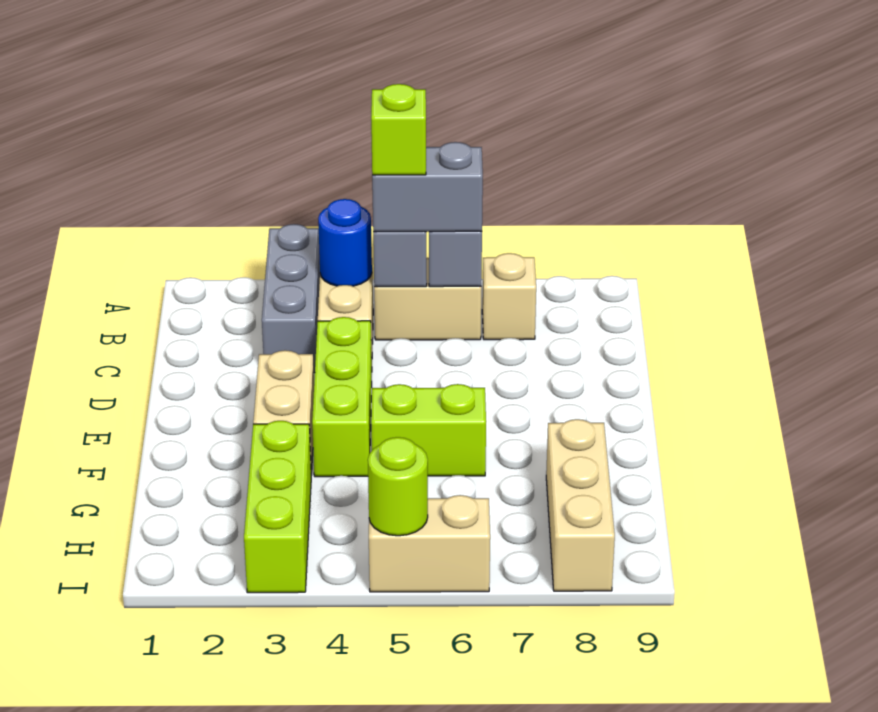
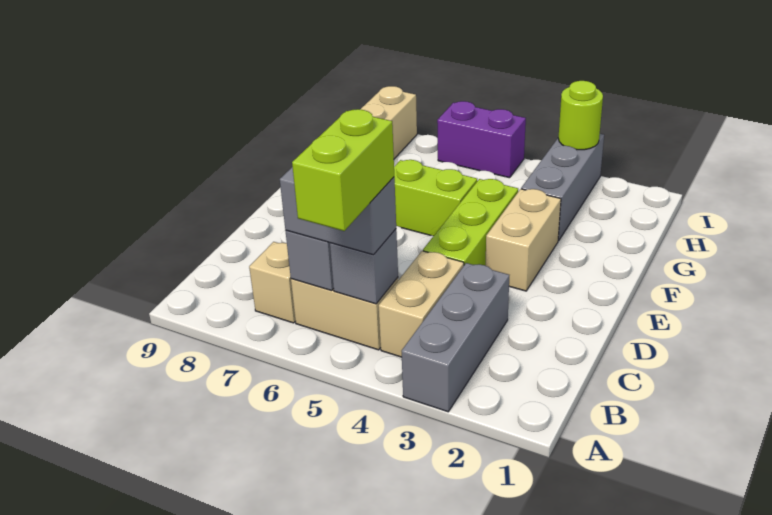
blue round brick B4 level 2 -> none
lime brick B5 level 4 -> lime brick A5:B5 level 4
lime brick G3:I3 level 1 -> grey brick G3:I3 level 1
tan brick I5:I6 level 1 -> purple brick I5:I6 level 1
lime round brick I5 level 2 -> lime round brick I3 level 2

